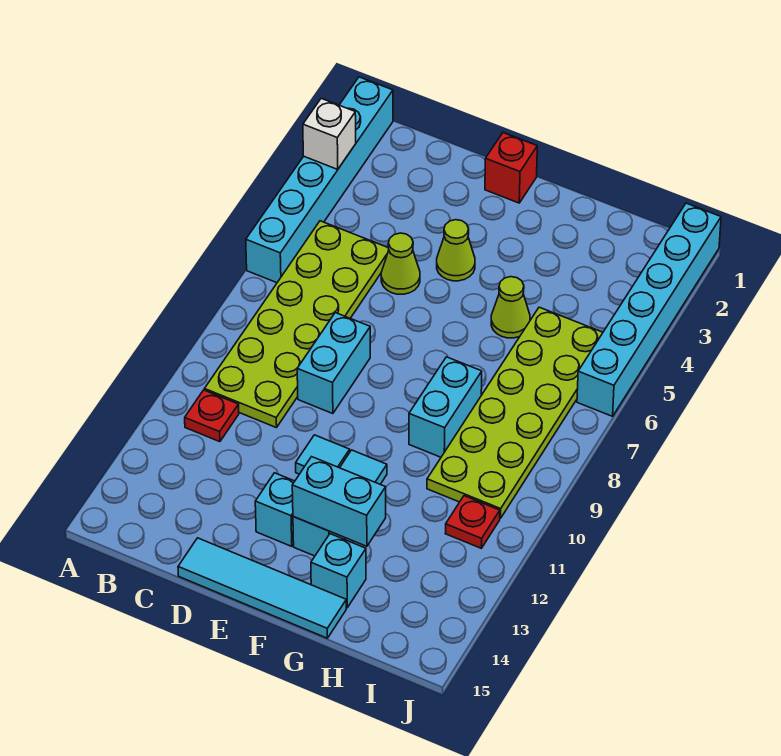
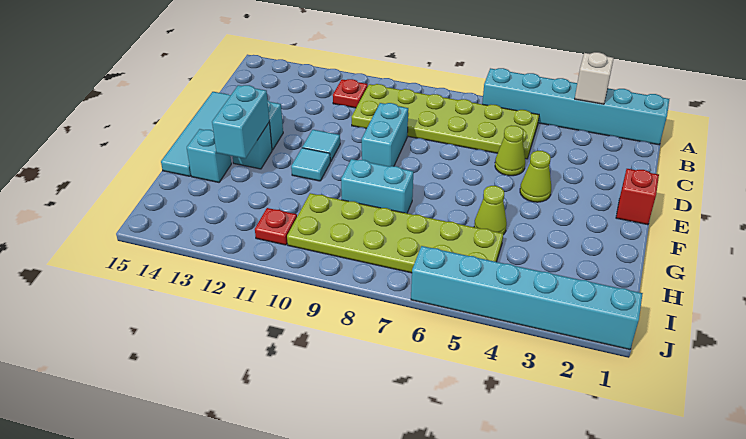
cyan brick D8:D9 level 1 -> cyan brick D9:E9 level 1

